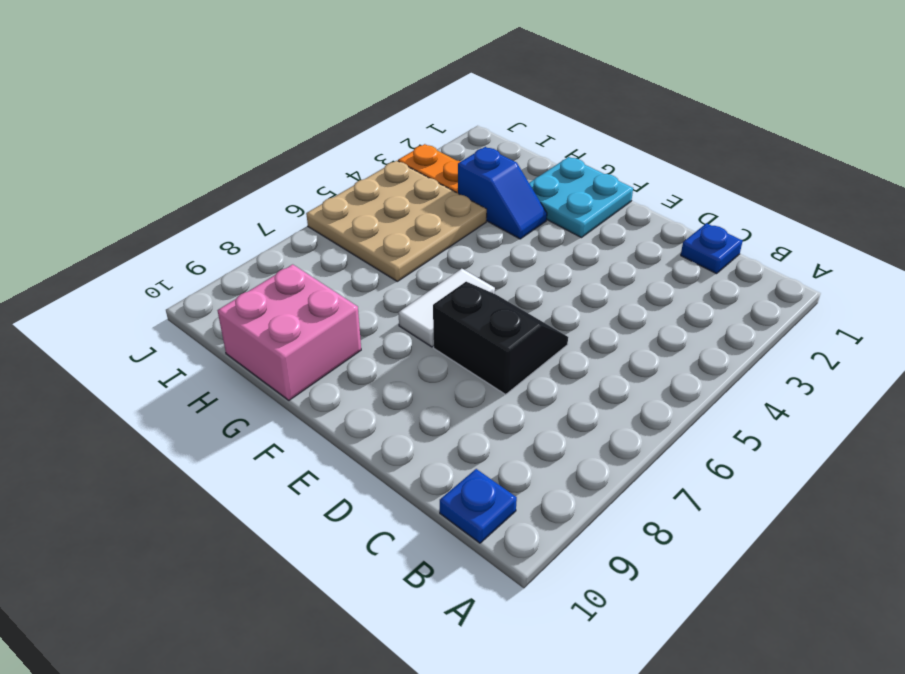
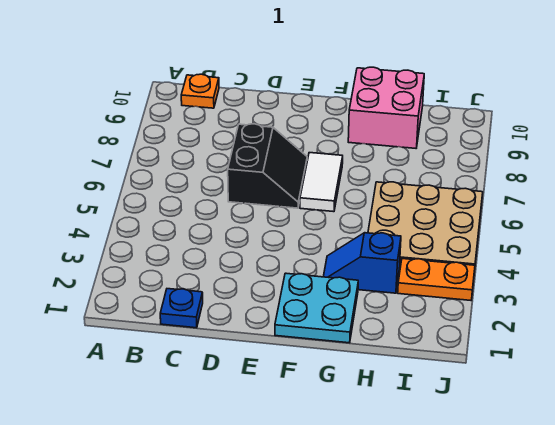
blue plate B10 level 1 -> orange plate B10 level 1
black slope D6:E7 level 1 top 7 -> black slope D6:E7 level 1 top D

